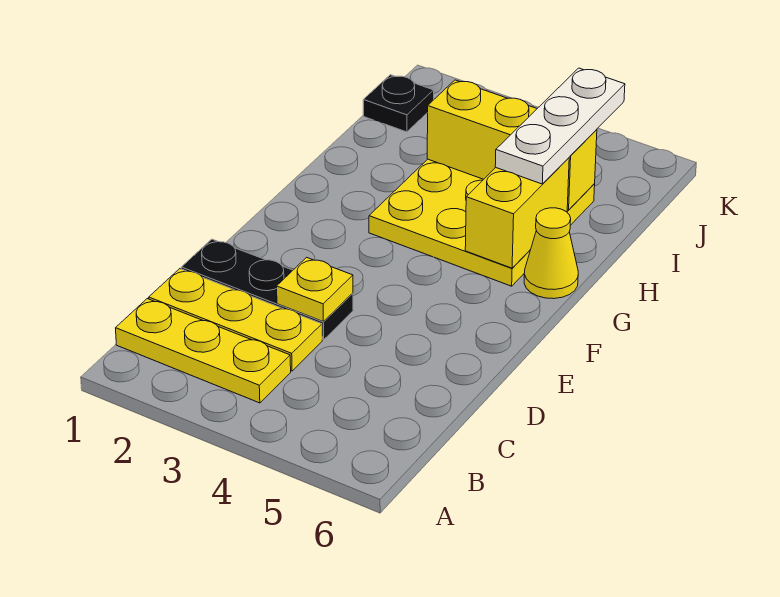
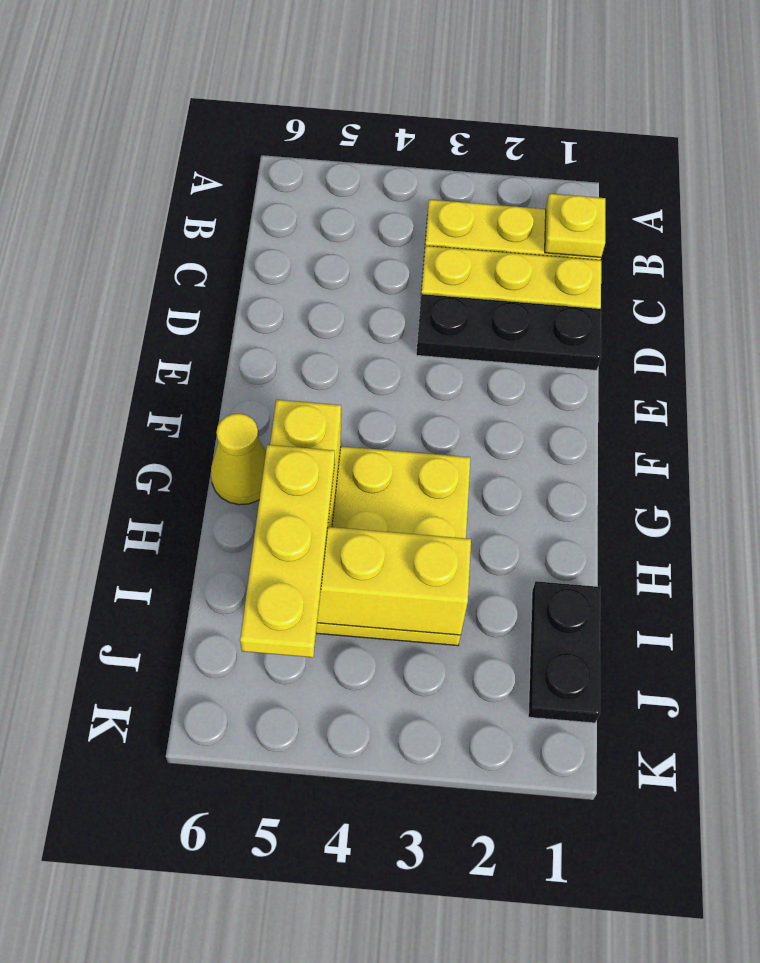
yellow plate D3 level 2 -> yellow plate B1 level 2
white plate H5:J5 level 3 -> yellow plate H5:J5 level 3
black plate J1 level 1 -> black plate I1:J1 level 1

